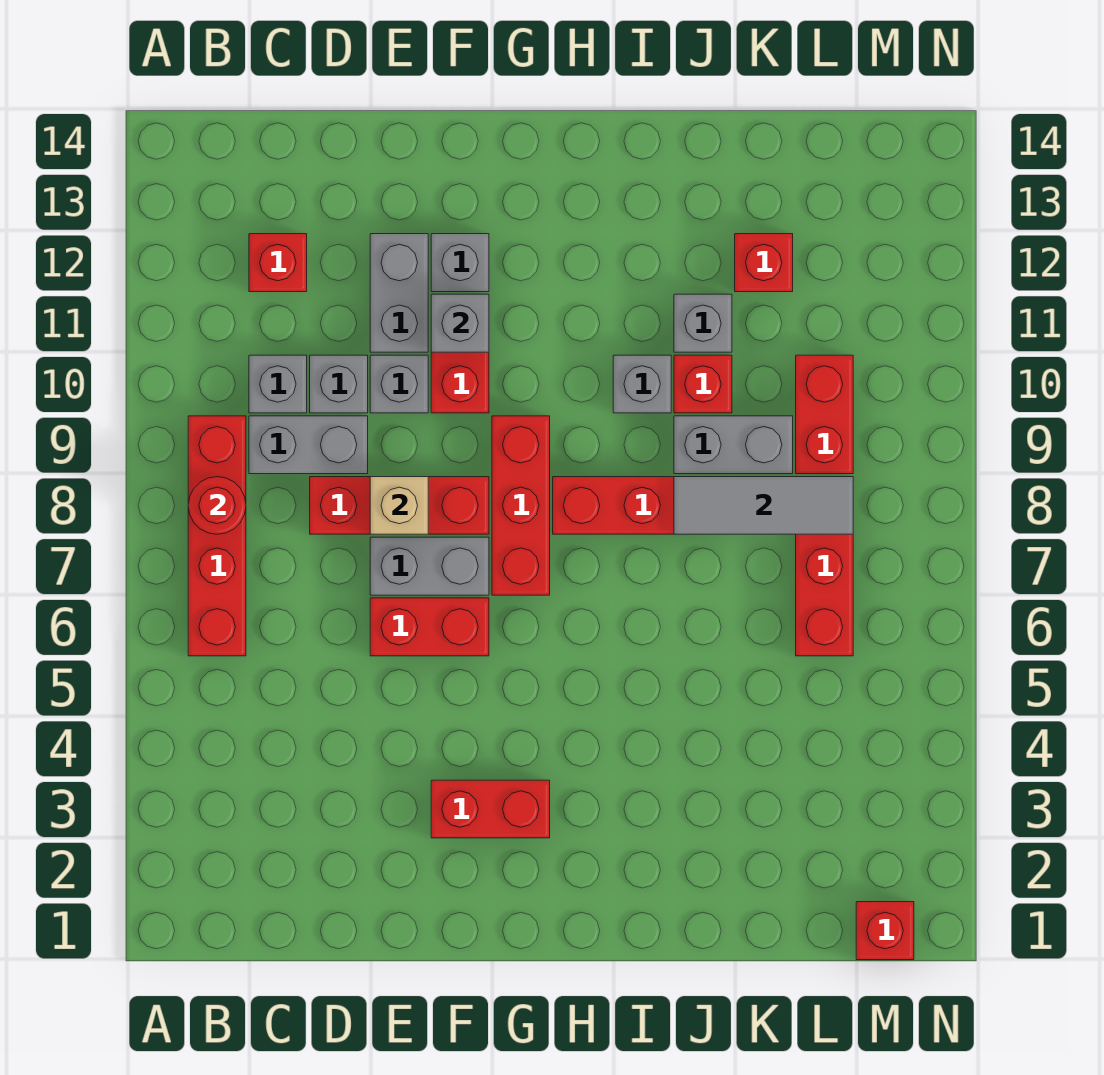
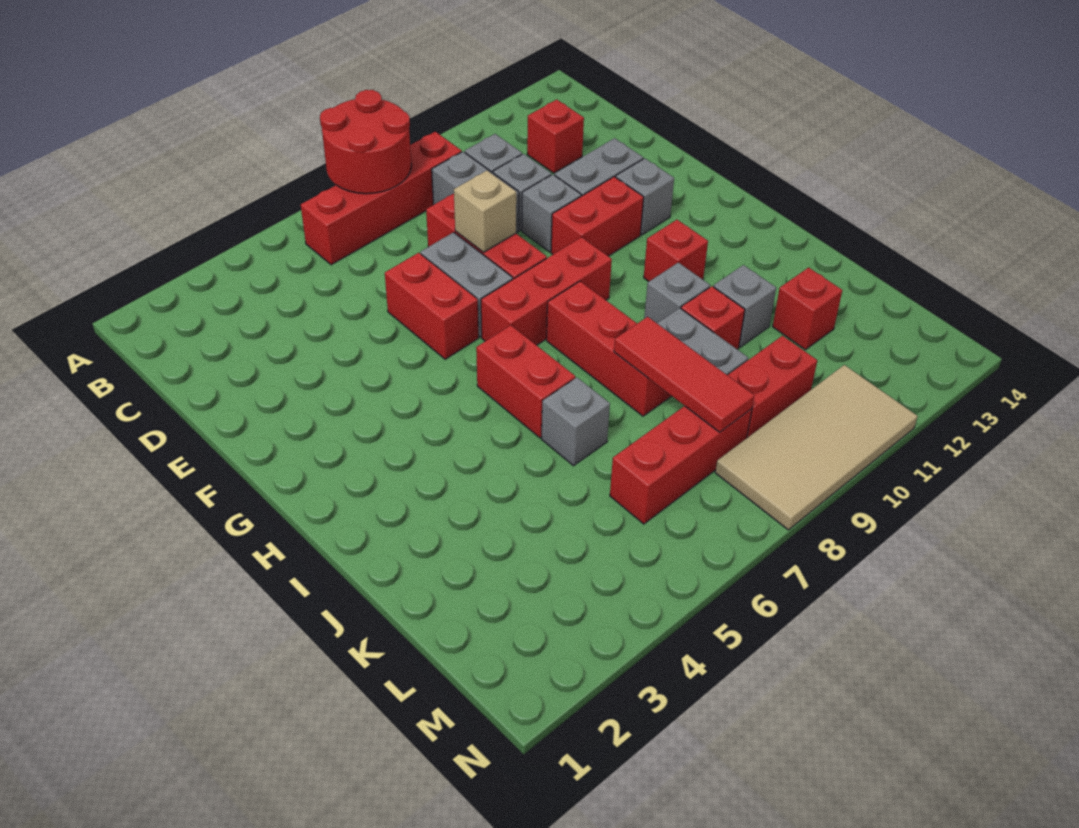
red round brick B8 level 2 -> red round brick A7:B8 level 2
red brick F3:G3 level 1 -> red brick H6:I6 level 1
grey brick F11 level 2 -> grey brick J6 level 1
grey tile J8:L8 level 2 -> red tile J8:L8 level 2
red brick M1 level 1 -> red brick H11 level 1
none -> tan tile M8:N11 level 1

